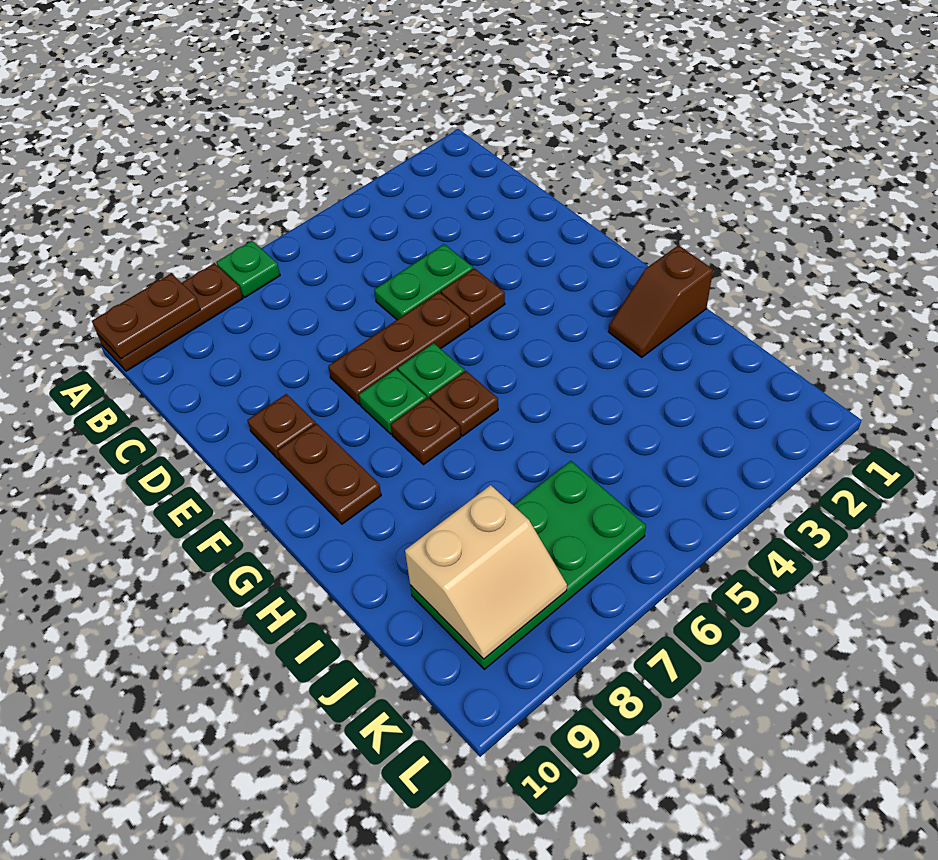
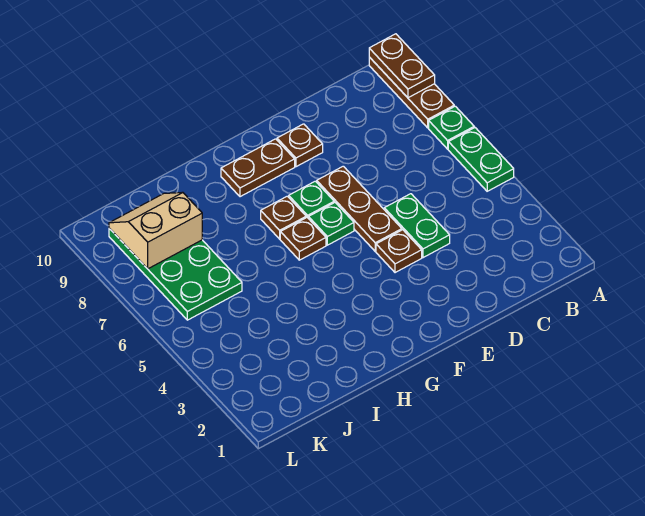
none -> green plate A5:A6 level 1
brown slope H1:H2 level 1 top 1 -> none
tan slope J8:K9 level 2 top J -> tan slope J8:K9 level 2 top 8

